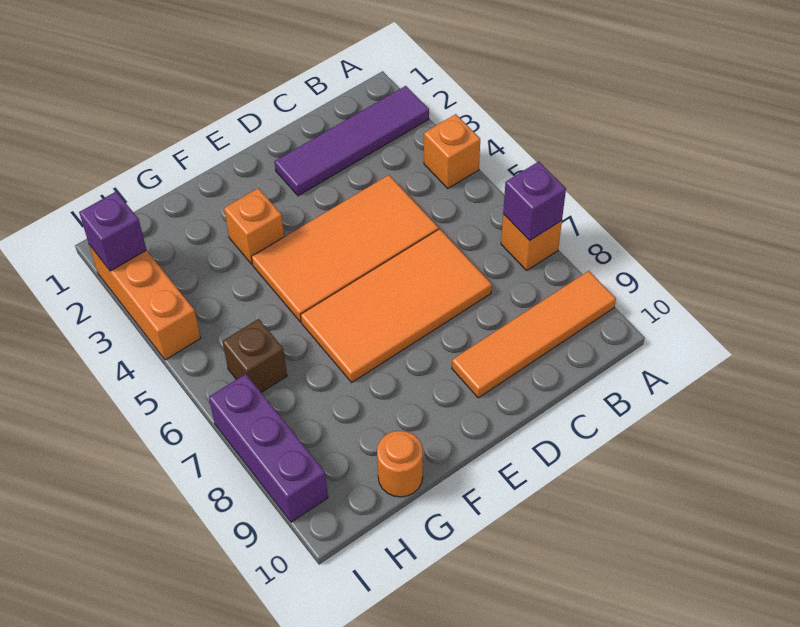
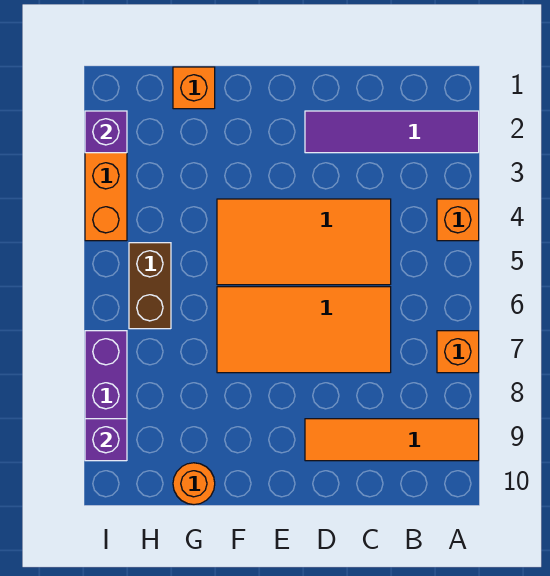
purple brick A7 level 2 -> purple brick I9 level 2
orange brick F3 level 1 -> orange brick G1 level 1
brown brick H6 level 1 -> brown brick H5:H6 level 1

